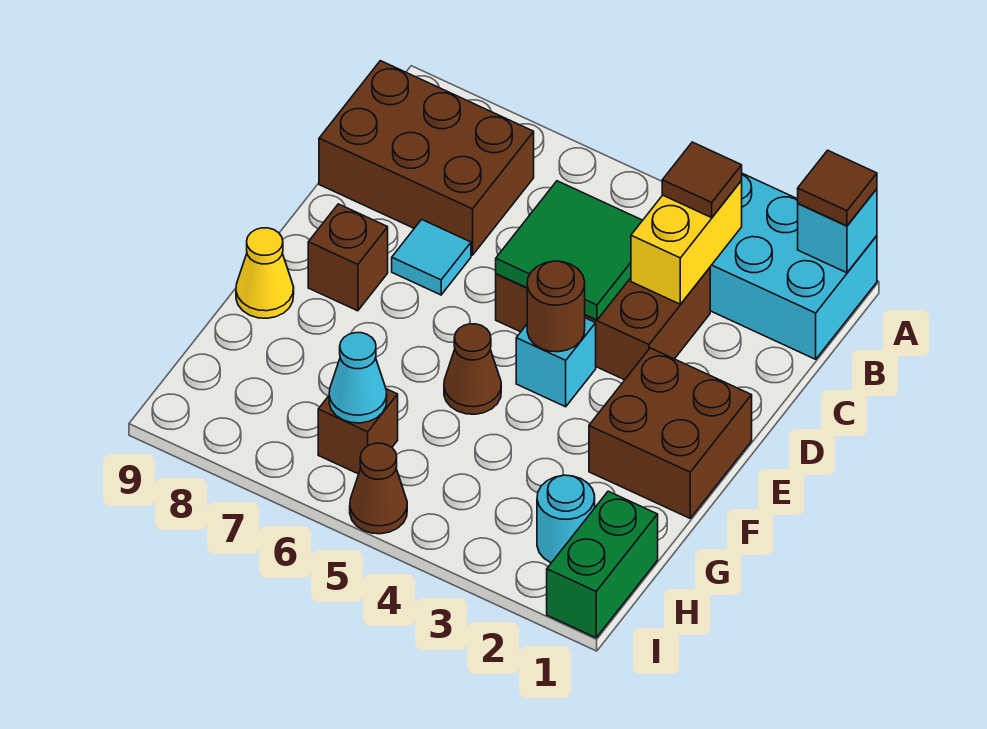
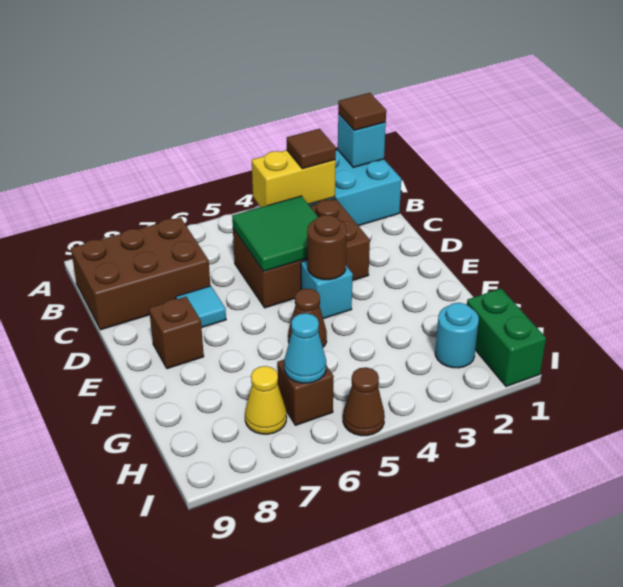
yellow brick B3:C3 level 2 -> yellow brick B3:B4 level 2
brown brick E1:F2 level 1 -> none
yellow cone F9 level 1 -> yellow cone H7 level 1

